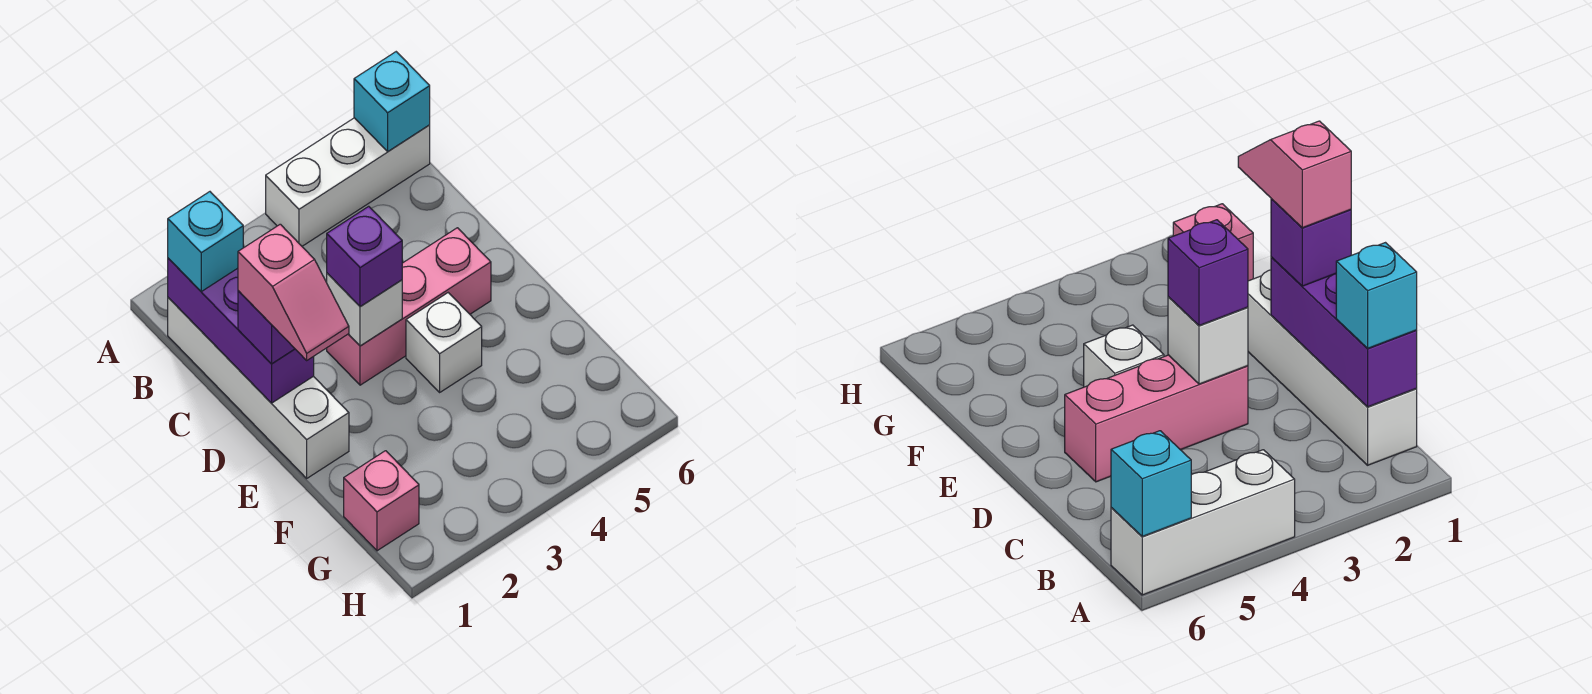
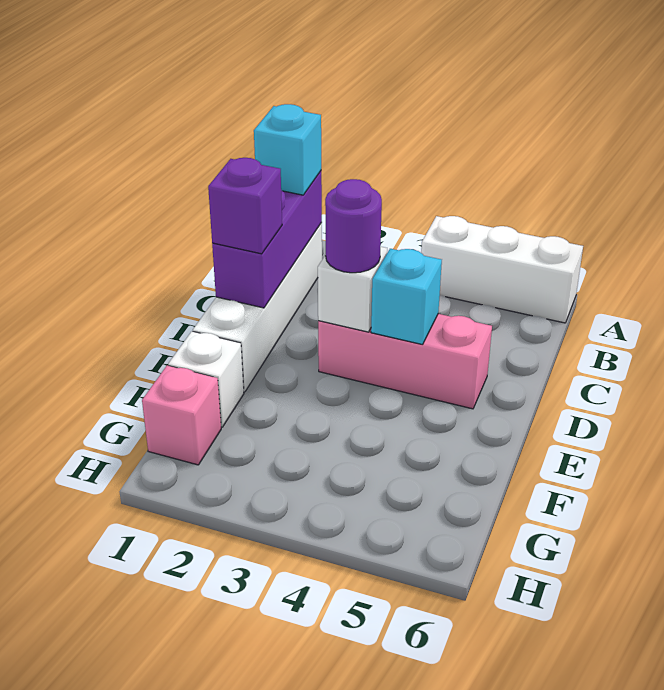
cyan brick A6 level 2 -> cyan brick D4 level 2
pink slope D1:E1 level 4 top D -> none
purple brick D3 level 3 -> purple round brick D3 level 3
white brick E4 level 1 -> white brick F1 level 1

